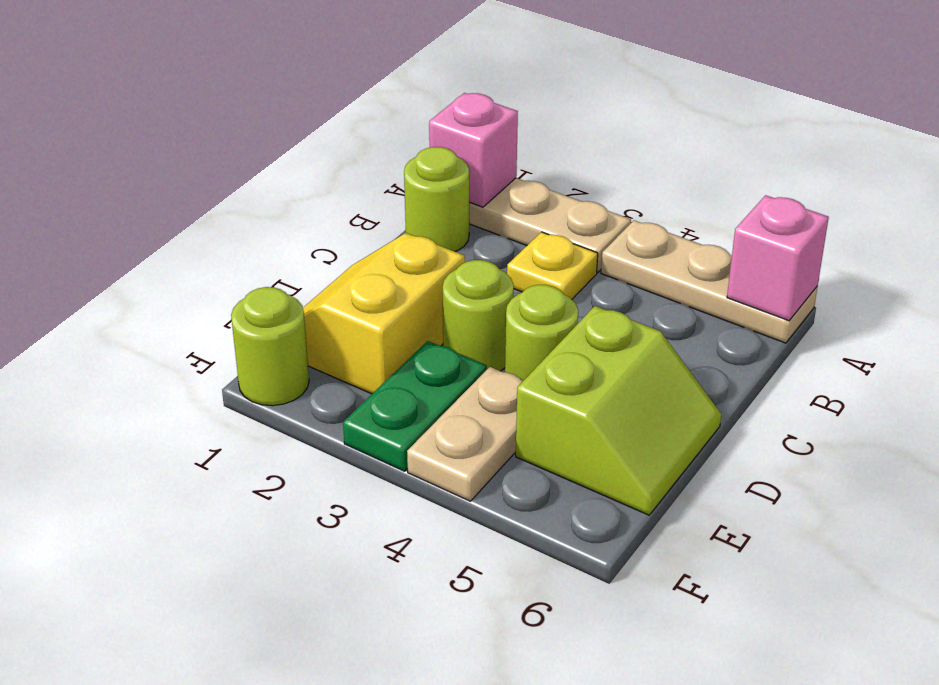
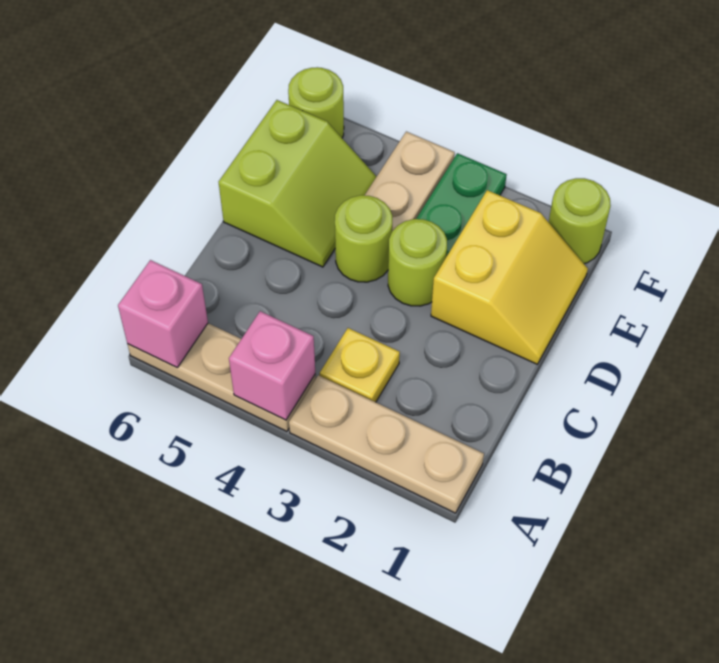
pink brick A1 level 2 -> pink brick A4 level 2
lime round brick B1 level 1 -> lime round brick F6 level 1
lime slope D5:E6 level 1 top 5 -> lime slope D5:E6 level 1 top 6

